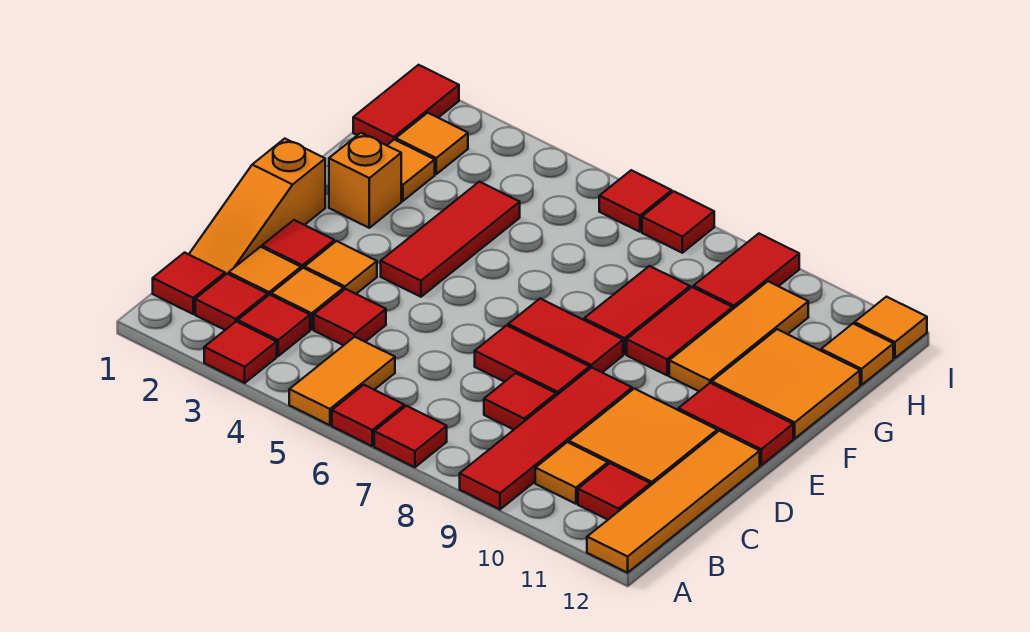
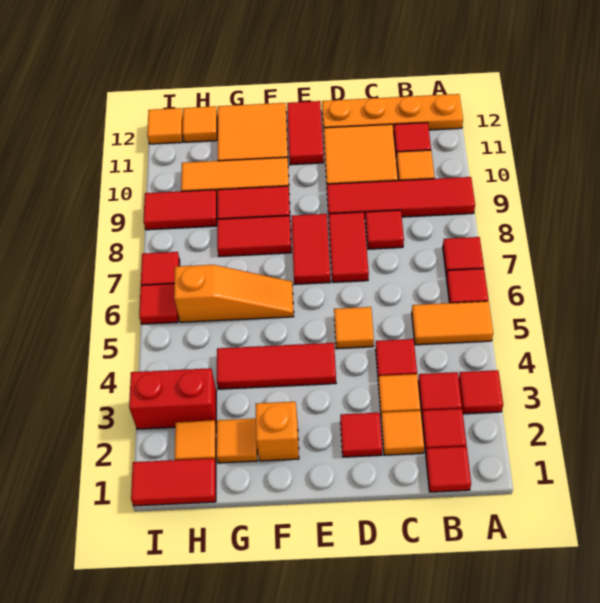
orange tile A12:D12 level 1 -> orange plate A12:D12 level 1
orange slope C1:E1 level 1 top E -> orange slope F6:H6 level 1 top H
orange tile D3 level 1 -> orange tile D5 level 1
none -> red brick H3:I3 level 1

